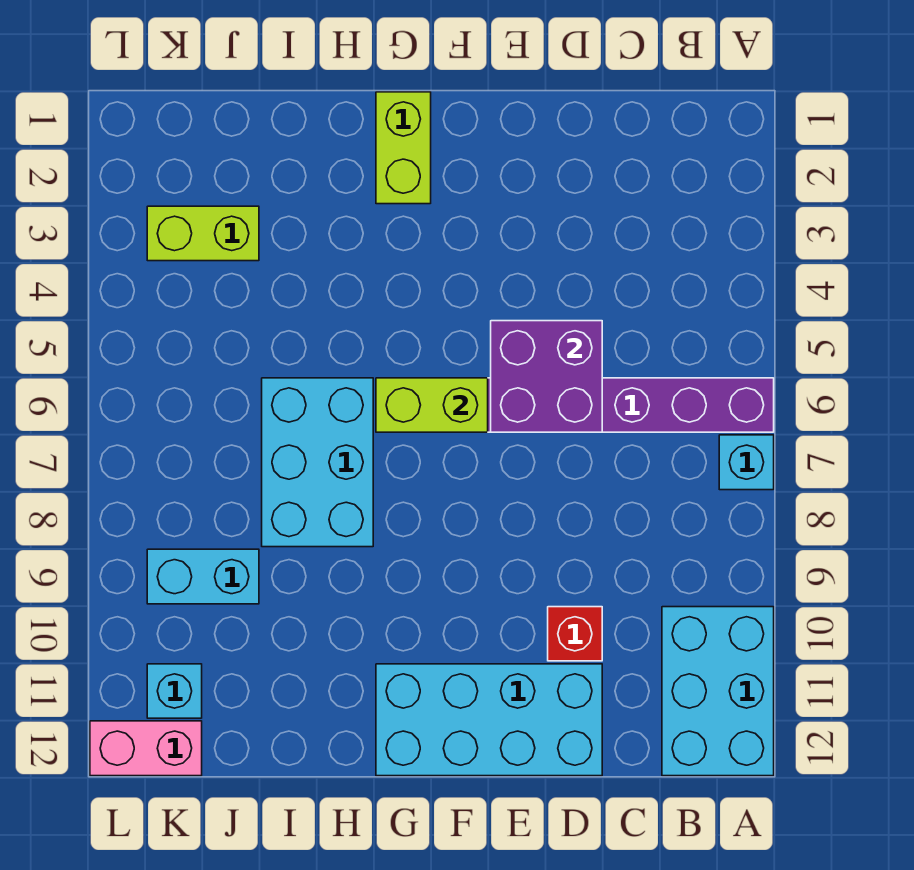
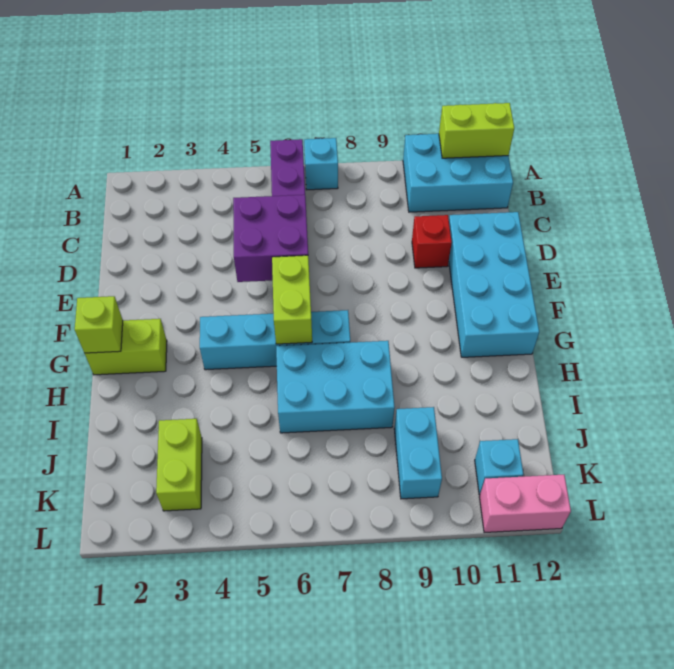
none -> lime brick A11:A12 level 2
none -> lime brick G1 level 2
none -> cyan brick G4:G7 level 1
pink brick K12:L12 level 1 -> pink brick L11:L12 level 1

